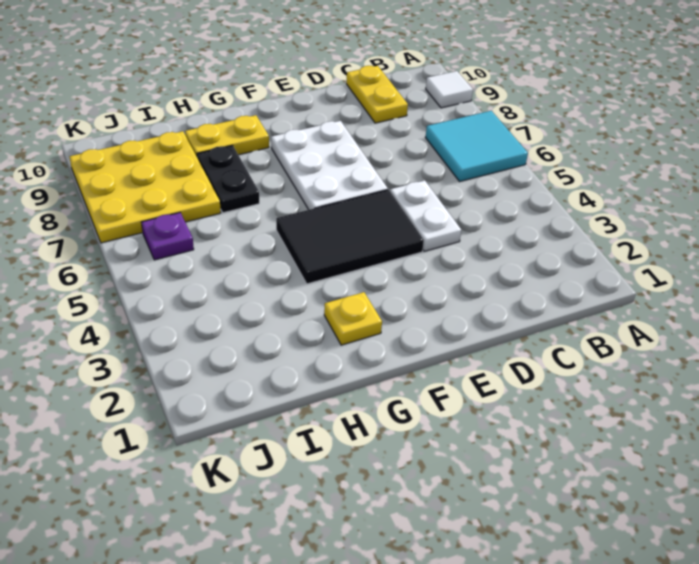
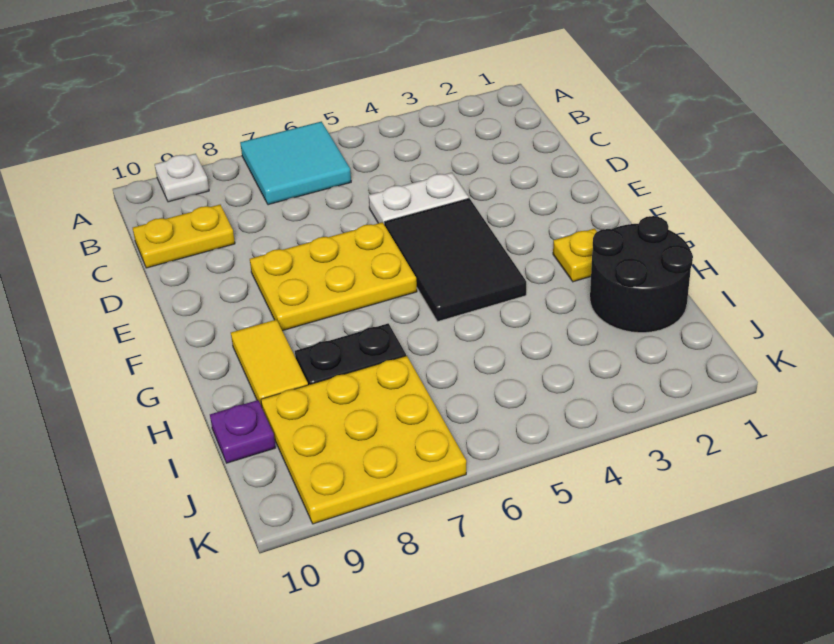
white tile A9 level 1 -> white plate A9 level 1
white plate E6:F8 level 1 -> yellow plate E6:F8 level 1
yellow plate G9:H9 level 1 -> yellow tile G9:H9 level 1
none -> black round brick H1:I2 level 1
purple plate J6 level 1 -> purple plate I10 level 1

